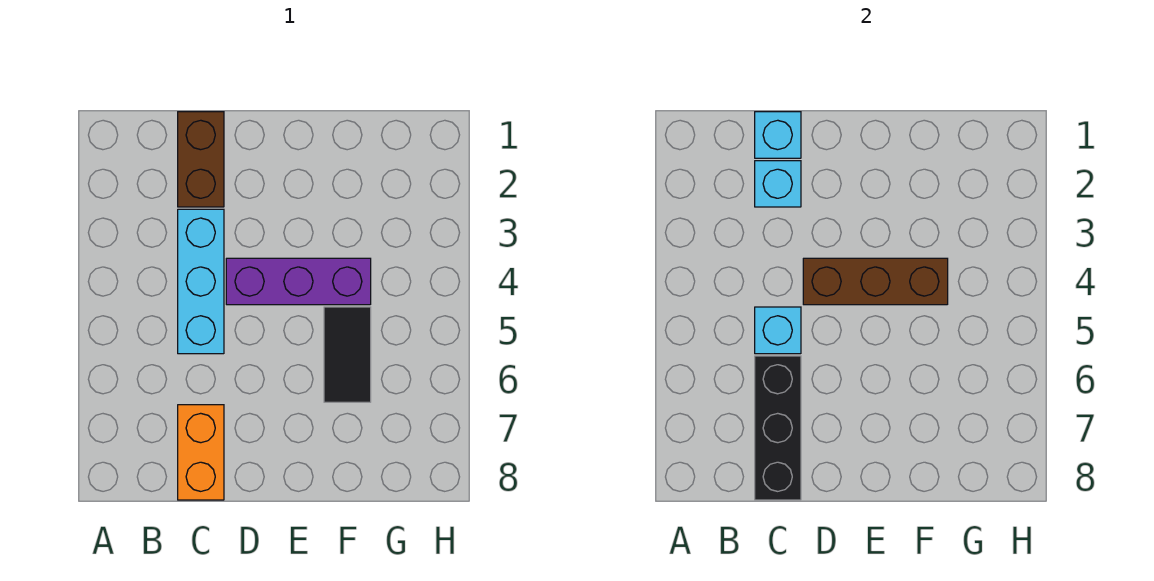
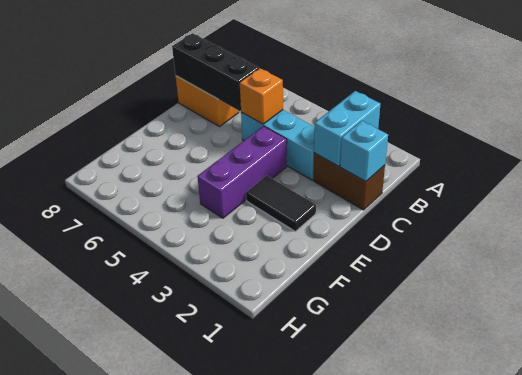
cyan brick C2 level 2 -> cyan brick B2:C2 level 2
cyan brick C5 level 2 -> orange brick C5 level 2
brown brick D4:F4 level 2 -> none
black tile F5:F6 level 1 -> black tile E2:E3 level 1

